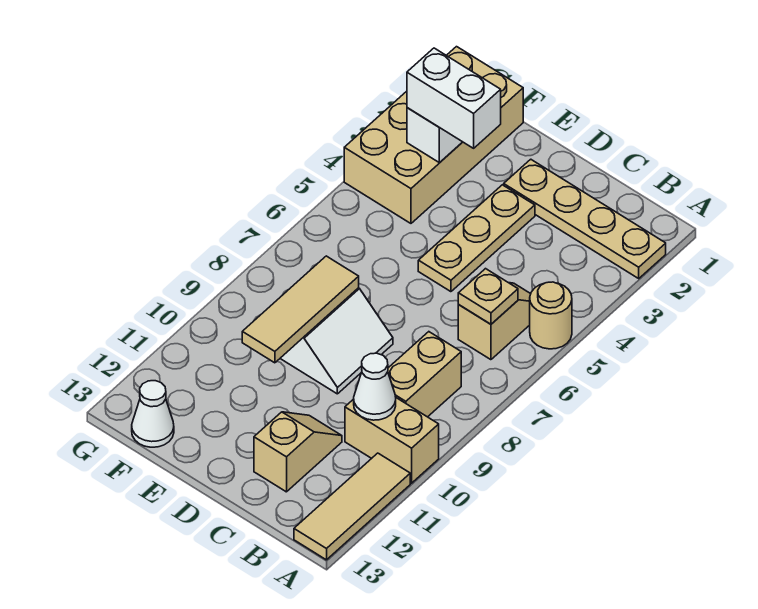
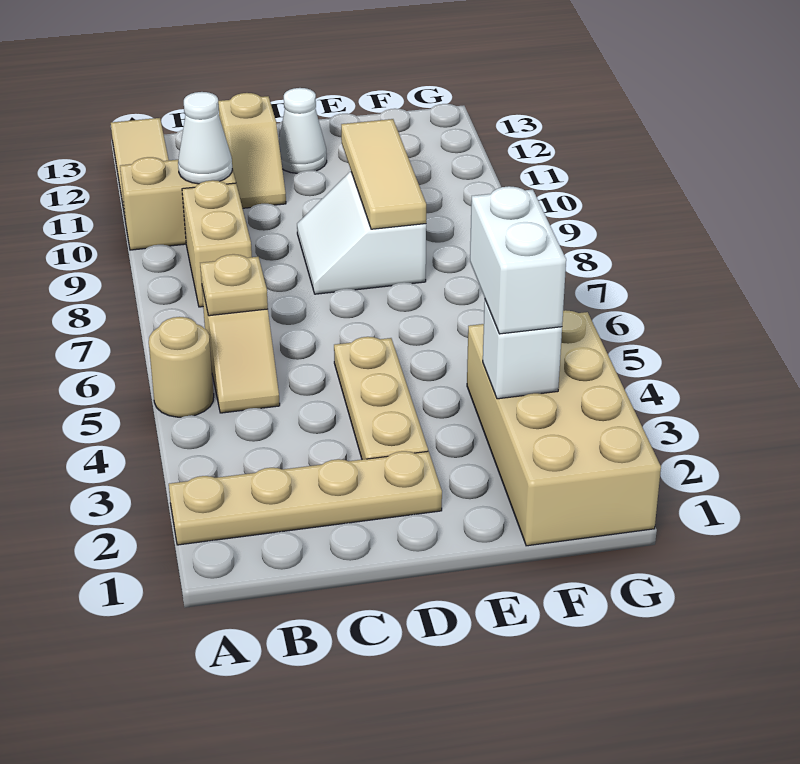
white brick E3:F3 level 3 -> white brick F3:F4 level 3
white cone F13 level 1 -> white cone D12 level 1

